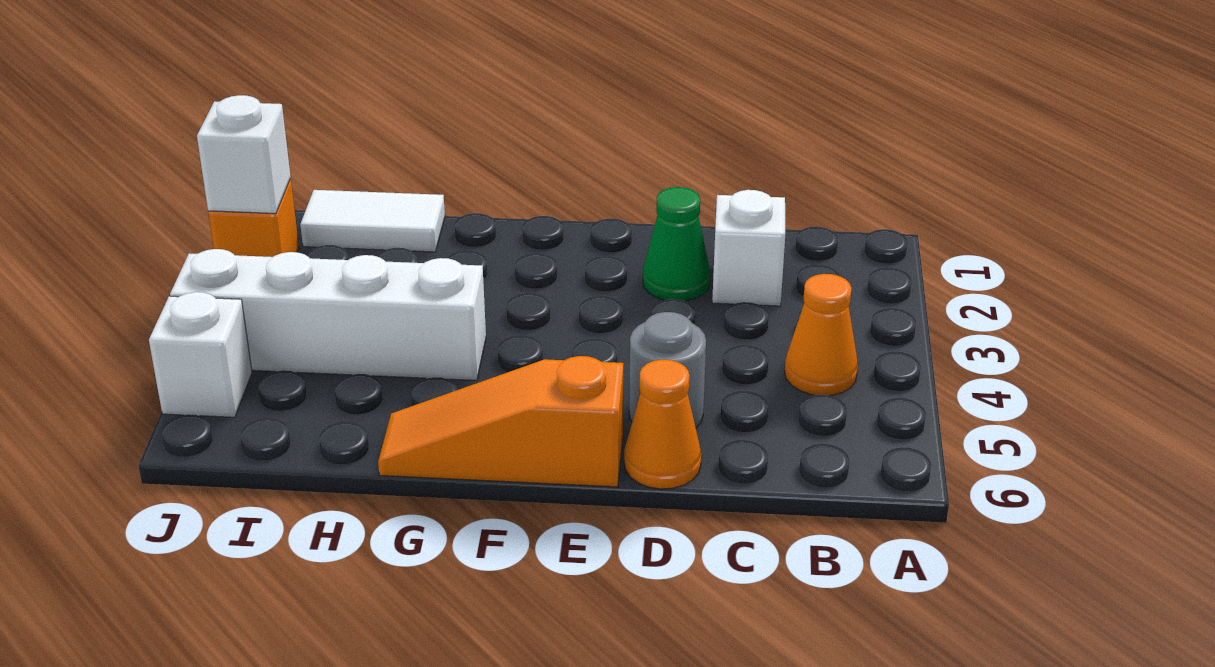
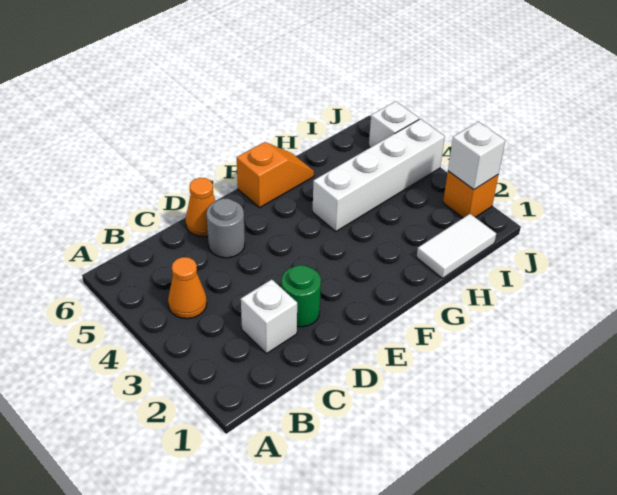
green cone D2 level 1 -> green round brick D2 level 1
orange slope E6:G6 level 1 top E -> orange slope F6:G6 level 1 top F

